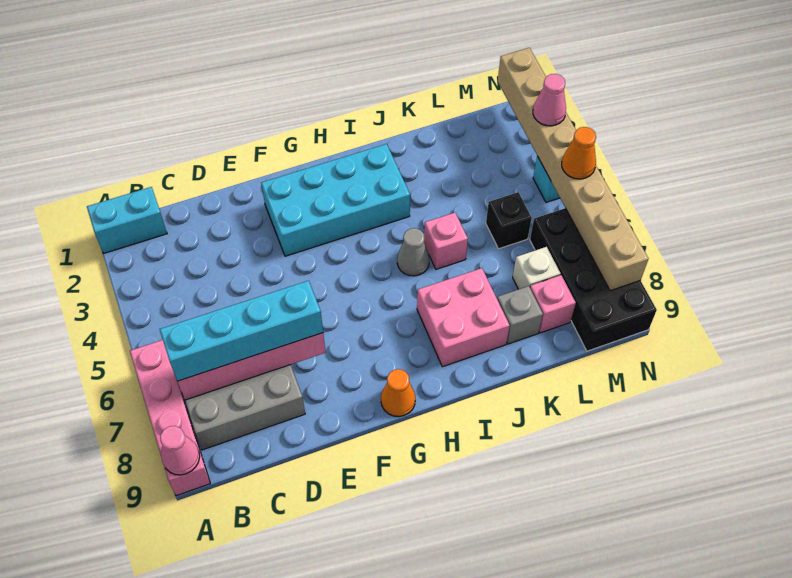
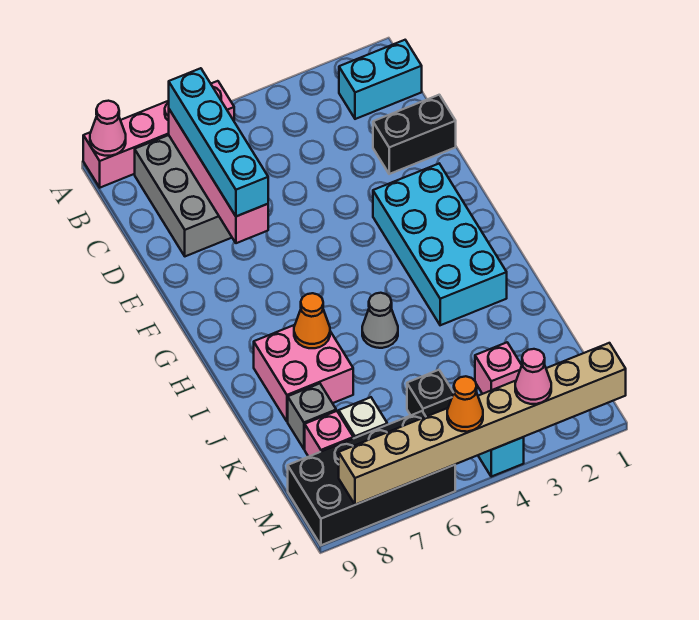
cyan brick A1:B1 level 1 -> cyan brick B1:B2 level 1
none -> black brick D1:D2 level 1
orange cone G9 level 1 -> orange cone I7 level 2
pink brick J5 level 1 -> pink brick L3 level 1

